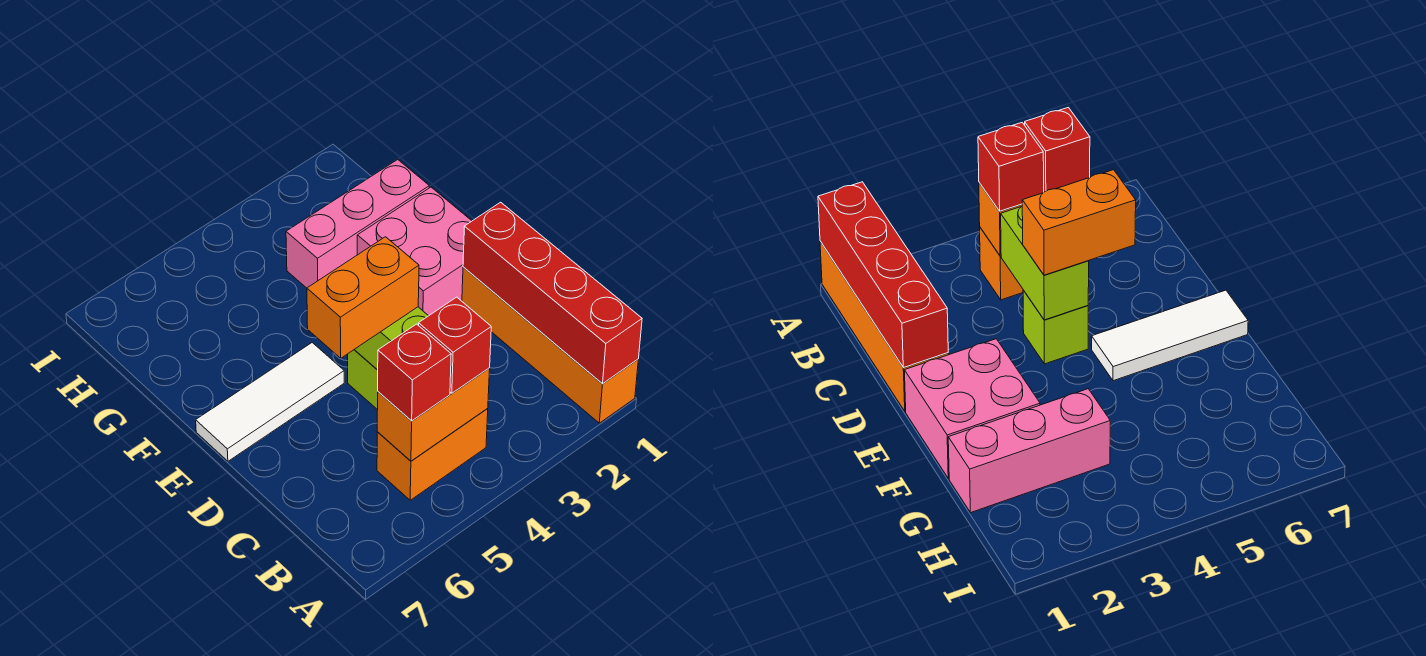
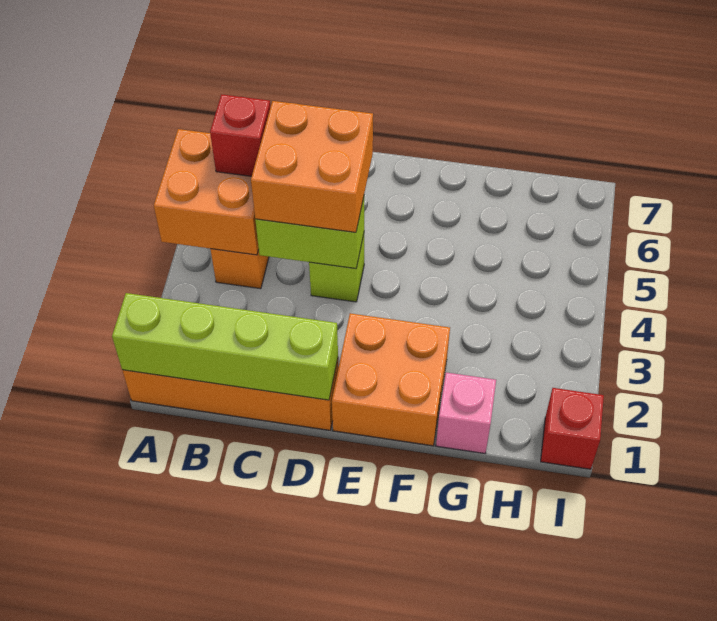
red brick A1:D1 level 2 -> lime brick A1:D1 level 2
orange brick B4:B5 level 2 -> orange brick A4:B5 level 2
red brick B4 level 3 -> red brick I1 level 1
orange brick D4:D5 level 3 -> orange brick C4:D5 level 3
pink brick E1:F2 level 1 -> orange brick E1:F2 level 1
white tile E5:E7 level 1 -> none
pink brick G1:G3 level 1 -> pink brick G1 level 1

